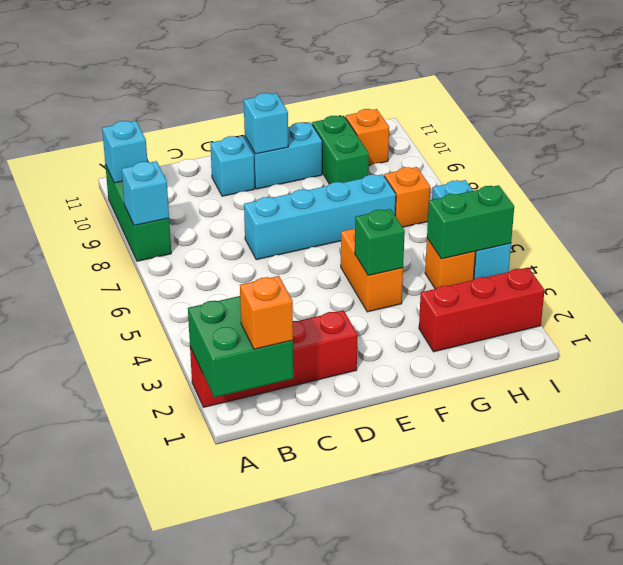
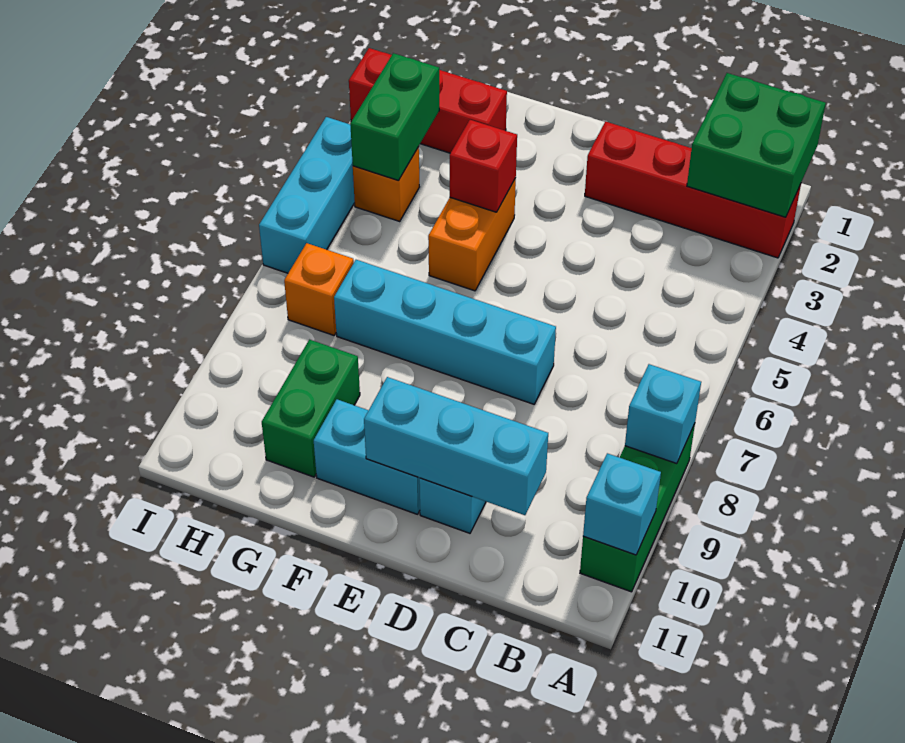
orange brick B1 level 3 -> none
cyan brick E10 level 2 -> cyan brick C10:E10 level 2
green brick F4 level 2 -> red brick F4 level 2
green brick H4:I4 level 2 -> green brick H3:H4 level 2
orange brick H10 level 1 -> none

